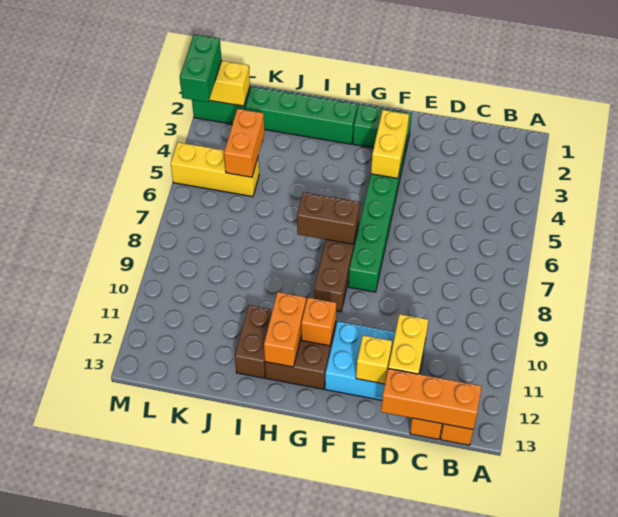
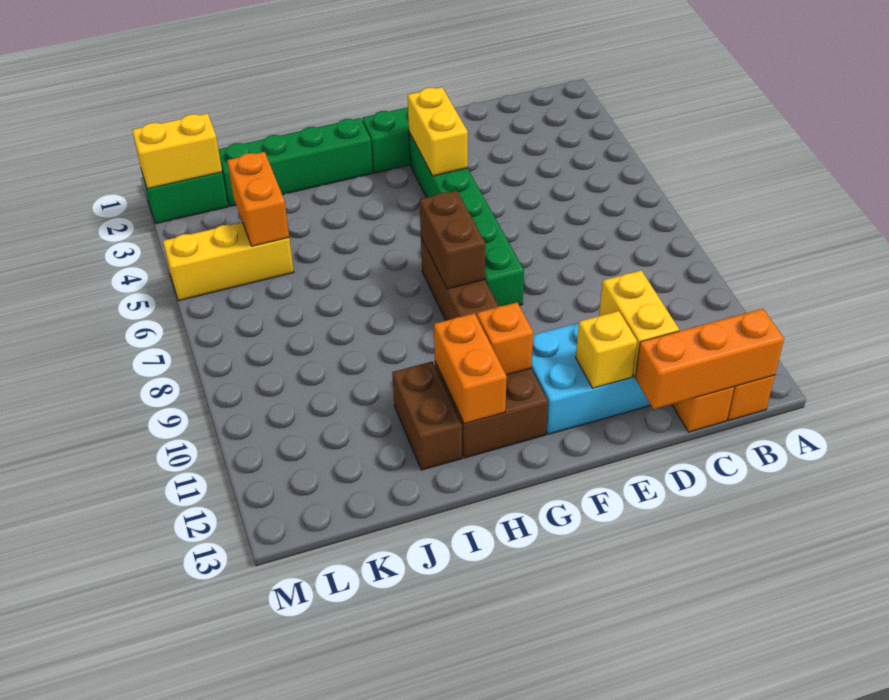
brown brick G7:H7 level 2 -> brown brick G7:G8 level 2
green brick M2:M3 level 3 -> none

